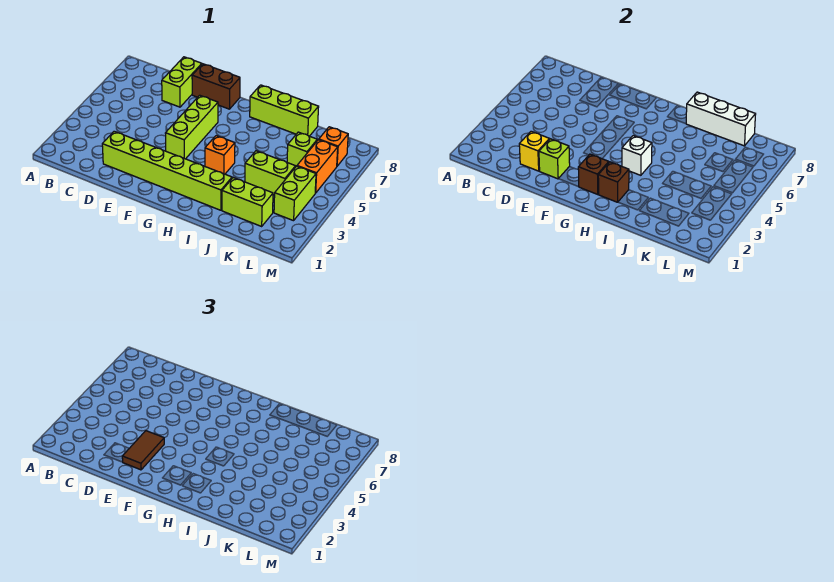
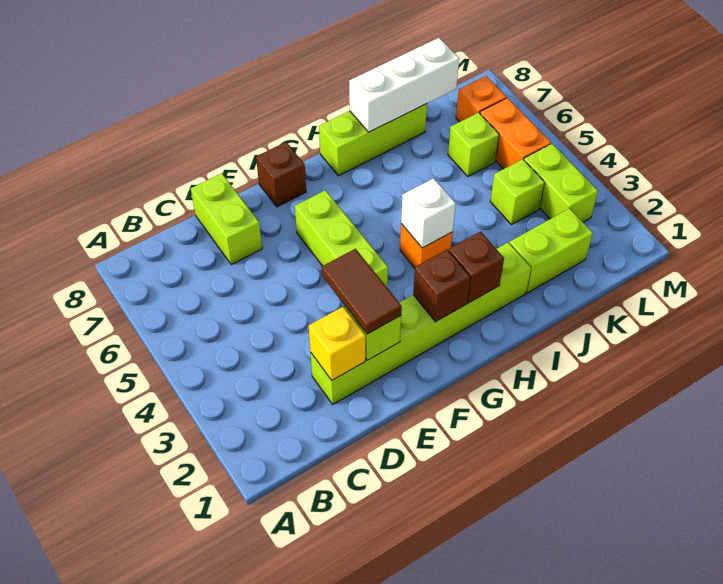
brown brick E8:F8 level 1 -> brown brick F8 level 1
lime brick J4:K4 level 1 -> lime brick K4 level 1

